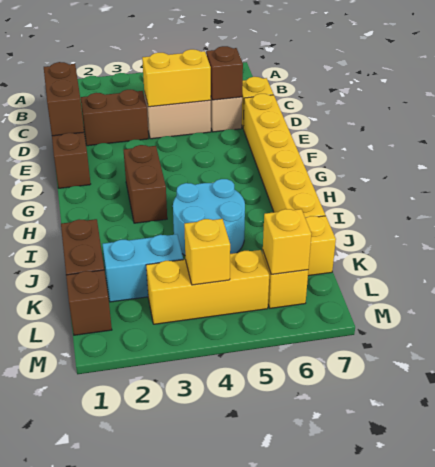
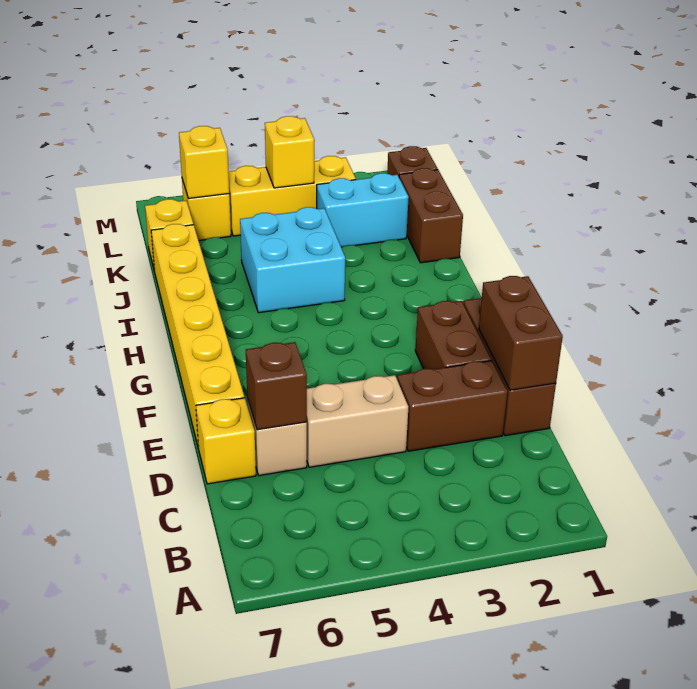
yellow brick D4:D5 level 2 -> none
brown brick G3:H3 level 1 -> brown brick E2:F2 level 1
cyan round brick I4:J5 level 1 -> cyan brick I4:J5 level 1

